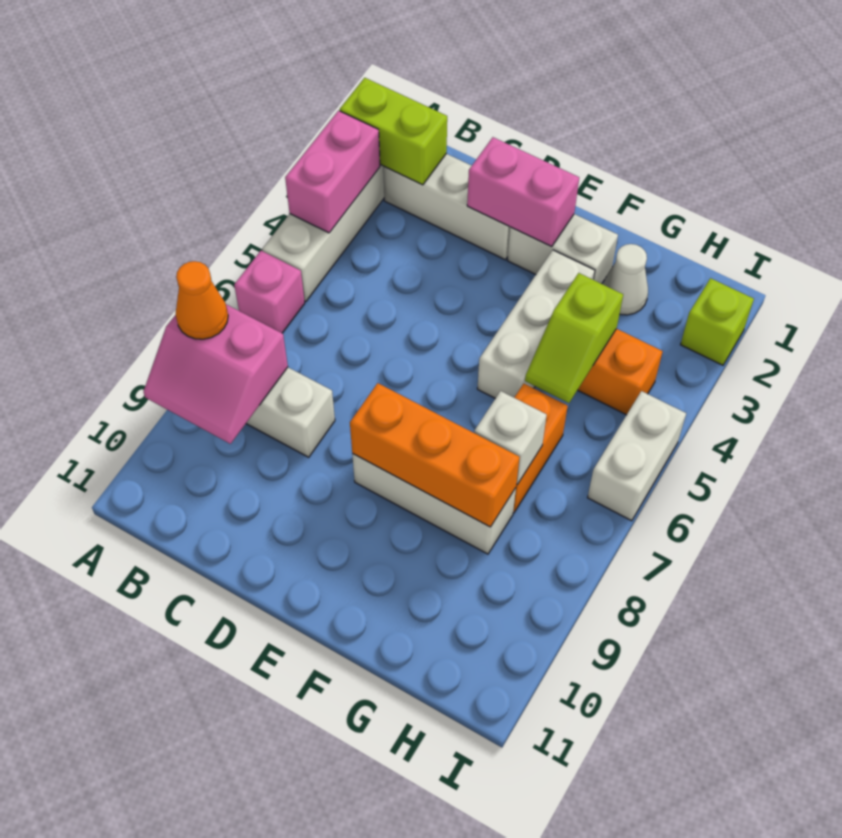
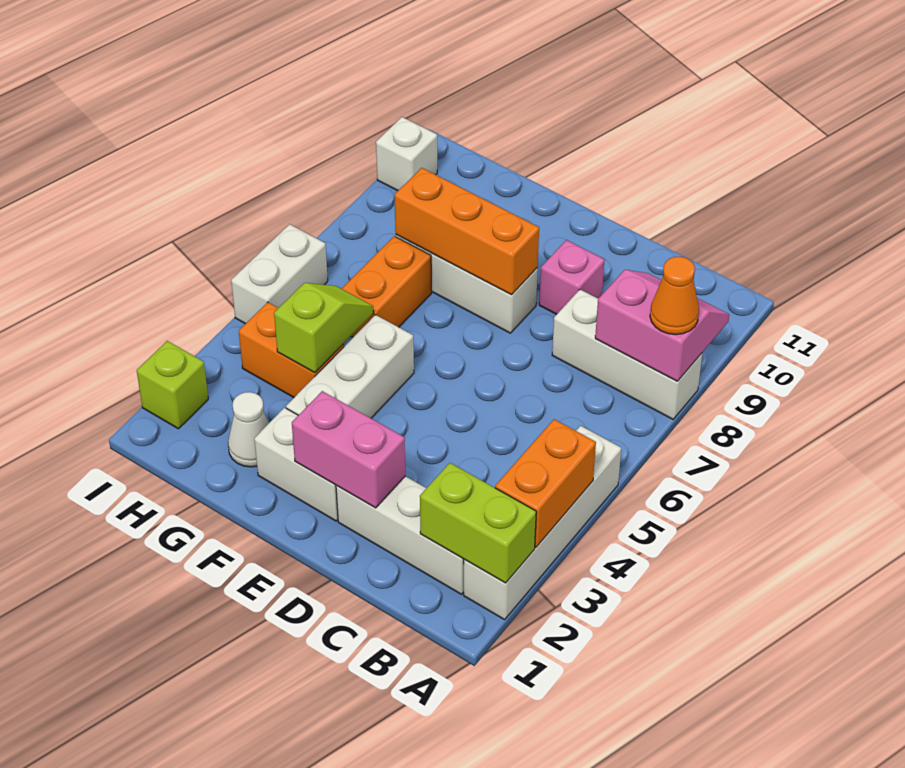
pink brick A3:A4 level 2 -> orange brick A3:A4 level 2
pink brick A6 level 1 -> pink brick D9 level 1
white brick G7 level 2 -> white brick I10 level 1

